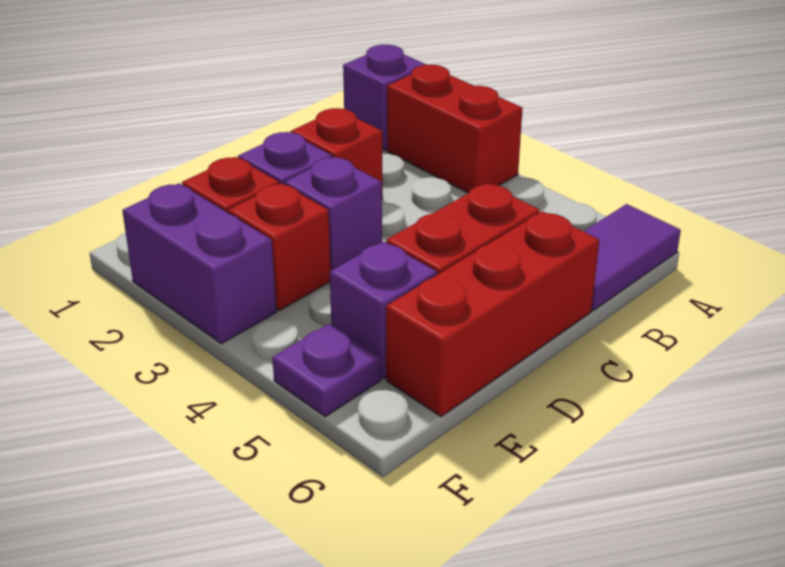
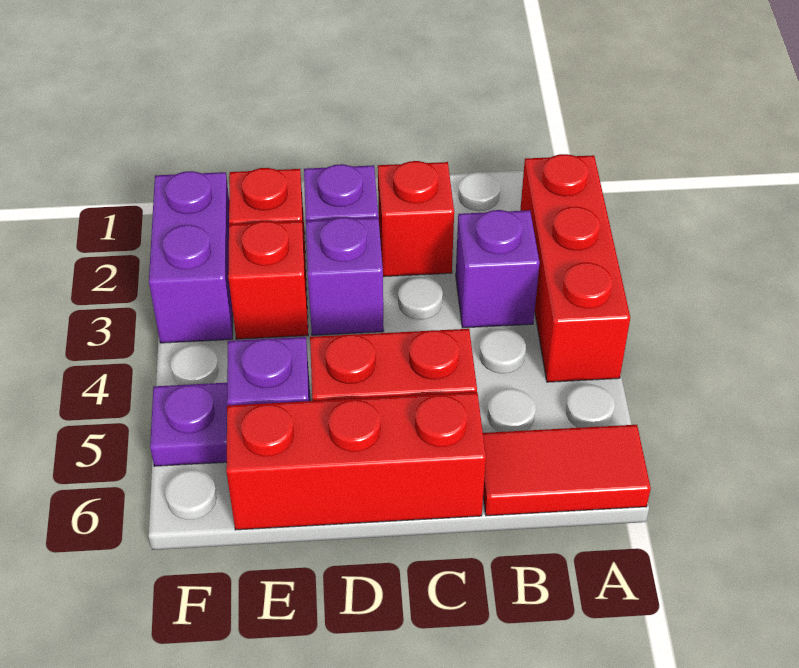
purple brick A1 level 1 -> purple brick B3 level 1
red brick A2:A3 level 1 -> red brick A2:A4 level 1
purple tile A6:B6 level 1 -> red tile A6:B6 level 1

